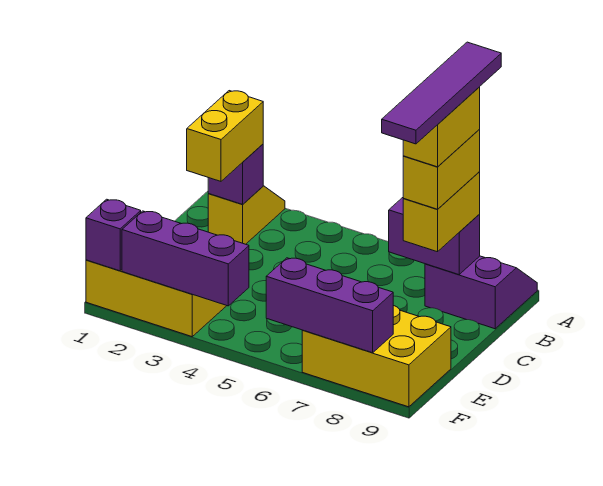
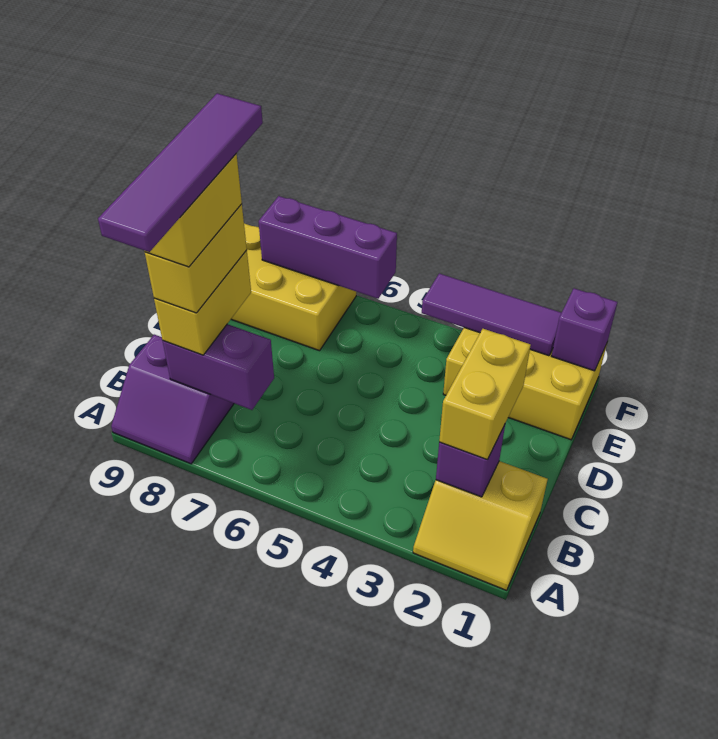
yellow slope A2:B2 level 1 top B -> yellow slope A1:B2 level 1 top B
purple brick F2:F4 level 2 -> purple tile F2:F4 level 2

